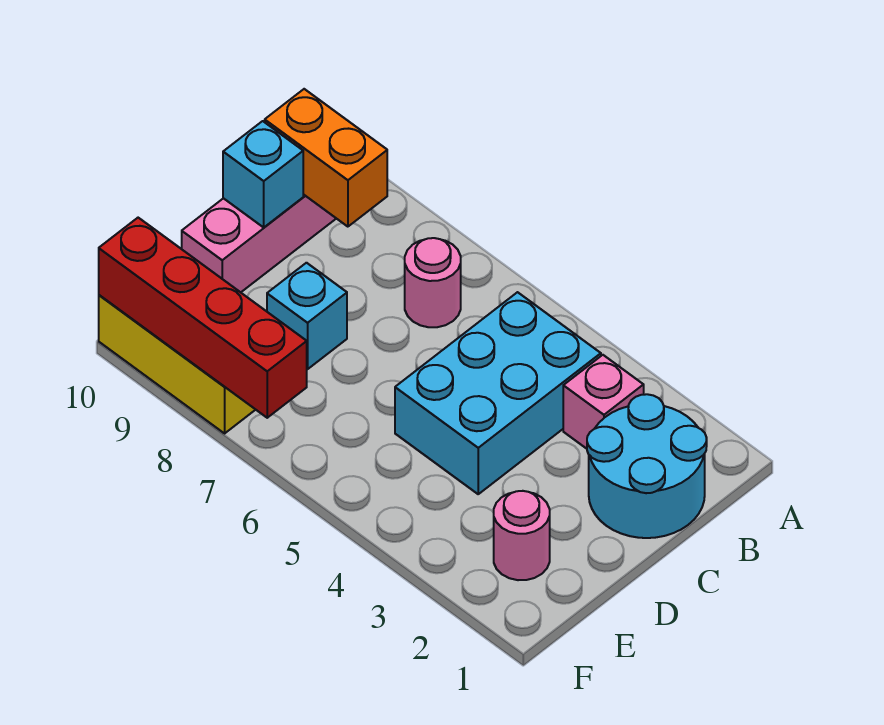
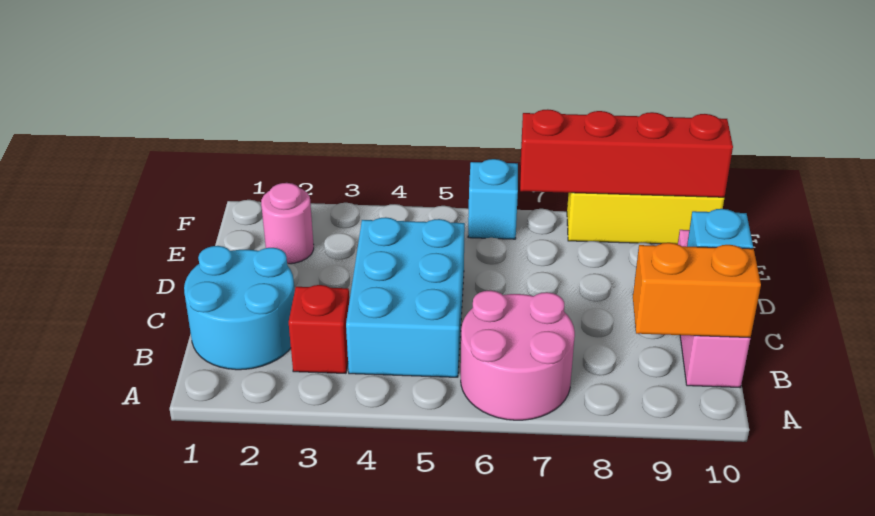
pink brick B3 level 1 -> red brick B3 level 1
pink round brick B7 level 1 -> pink round brick A6:B7 level 1
cyan brick D8 level 1 -> cyan brick F6 level 1

